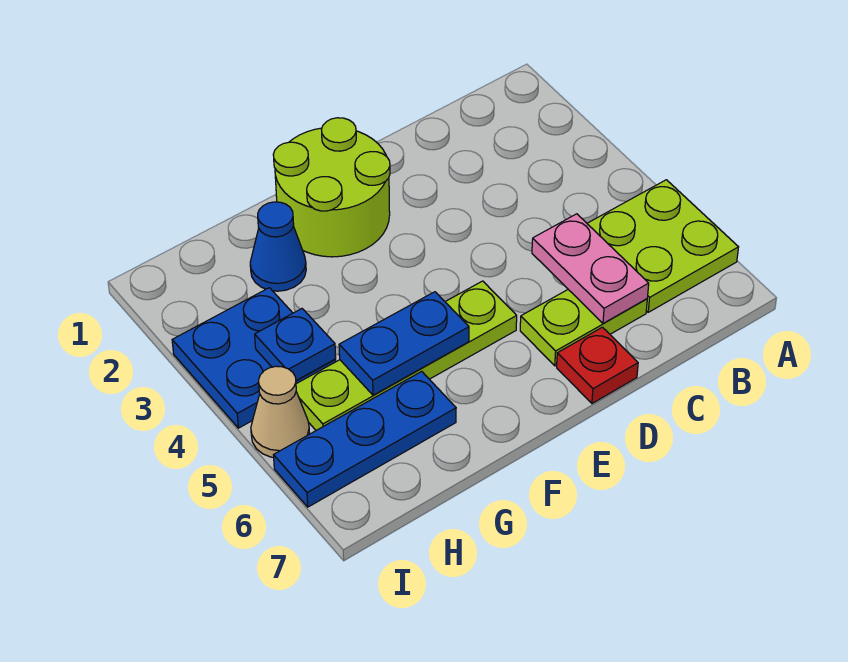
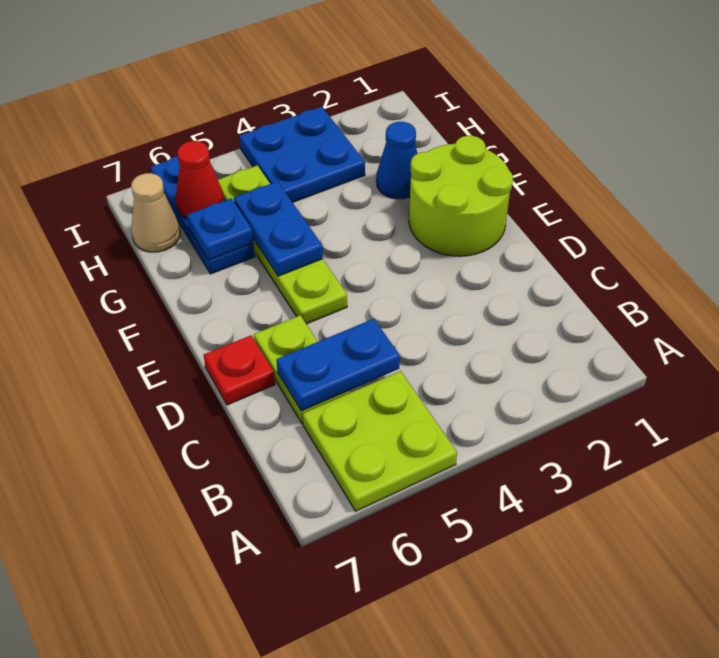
pink plate C5:C6 level 2 -> blue plate C5:C6 level 2
blue plate H4 level 2 -> blue plate G6 level 2
none -> red cone H6 level 2
tan cone I5 level 1 -> tan cone H7 level 1

